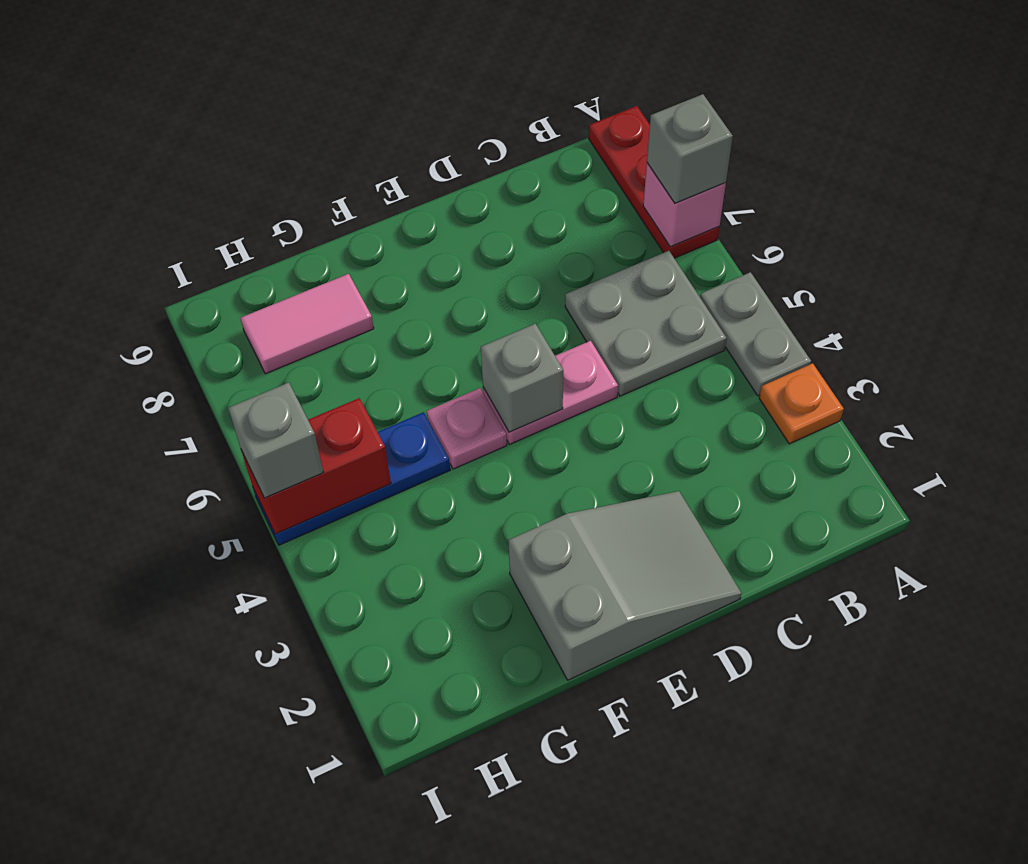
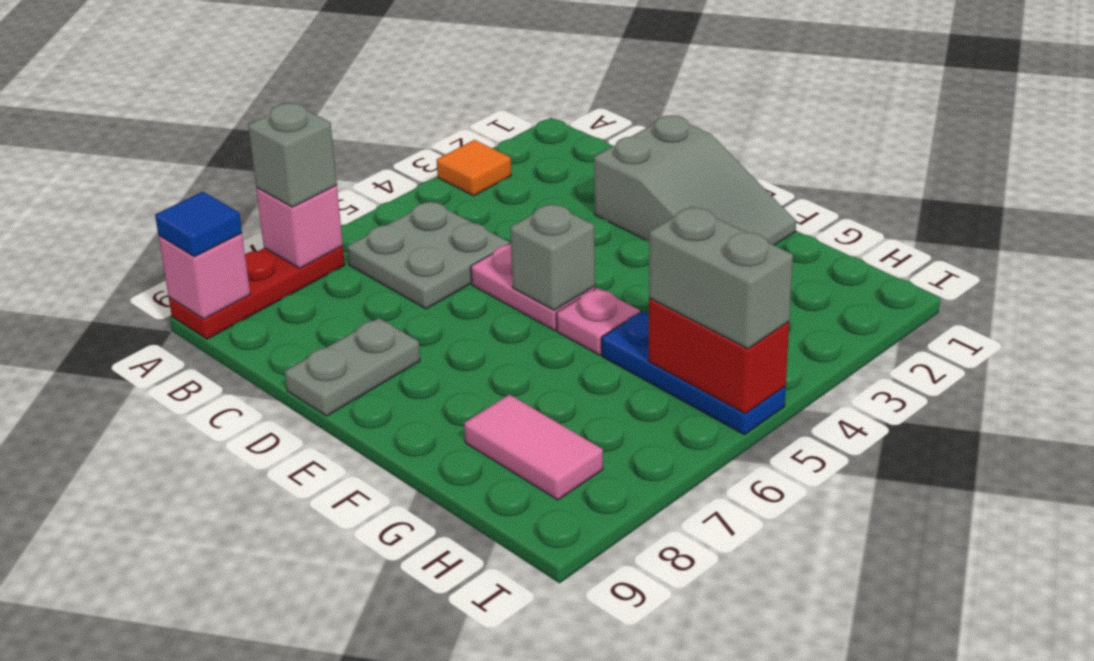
orange plate A3 level 1 -> orange tile A3 level 1
grey plate A4:A5 level 1 -> grey plate D8:D9 level 1
none -> pink brick A9 level 2
none -> blue tile A9 level 3
grey slope D1:F2 level 1 top F -> grey slope D1:F2 level 1 top D
grey brick I5 level 3 -> grey brick H5:I5 level 3

